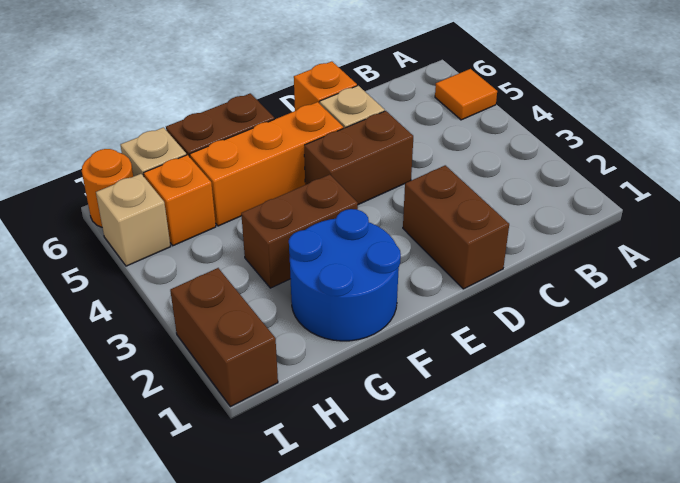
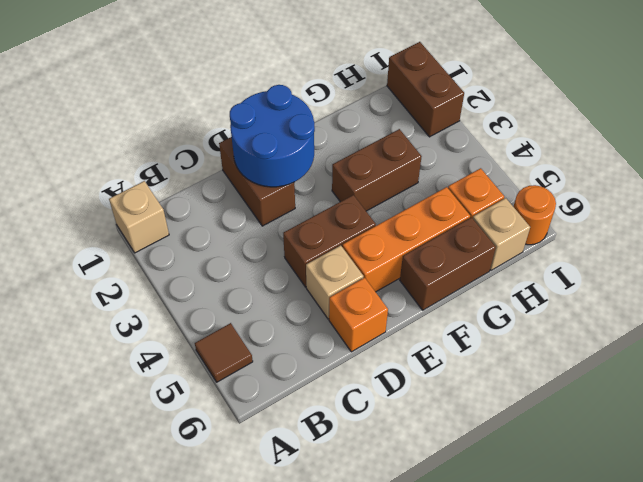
orange tile A5 level 1 -> brown tile A5 level 1
blue round brick F1:G2 level 1 -> blue round brick D1:E2 level 2
tan brick I5 level 1 -> tan brick A1 level 1

